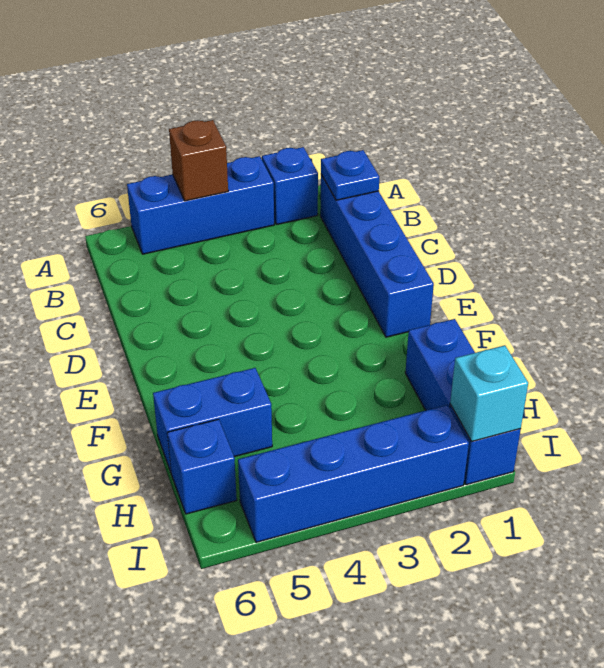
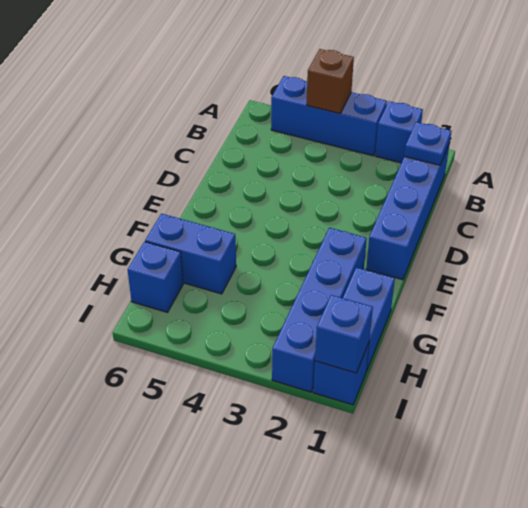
cyan brick I1 level 2 -> blue brick I1 level 2
blue brick I2:I5 level 1 -> blue brick F2:I2 level 1

